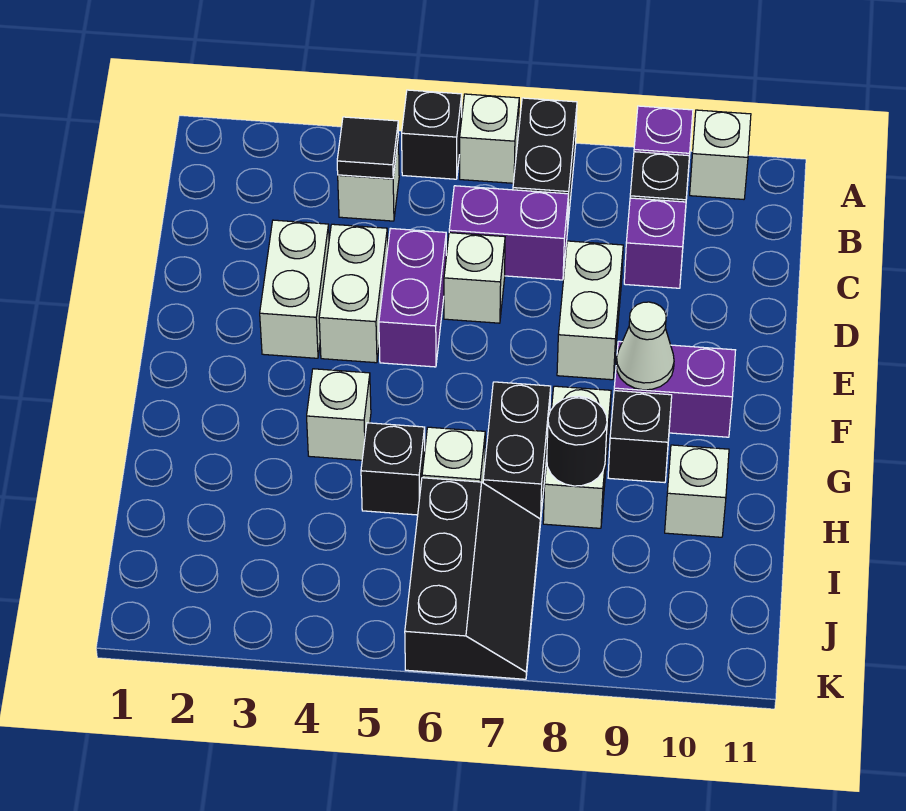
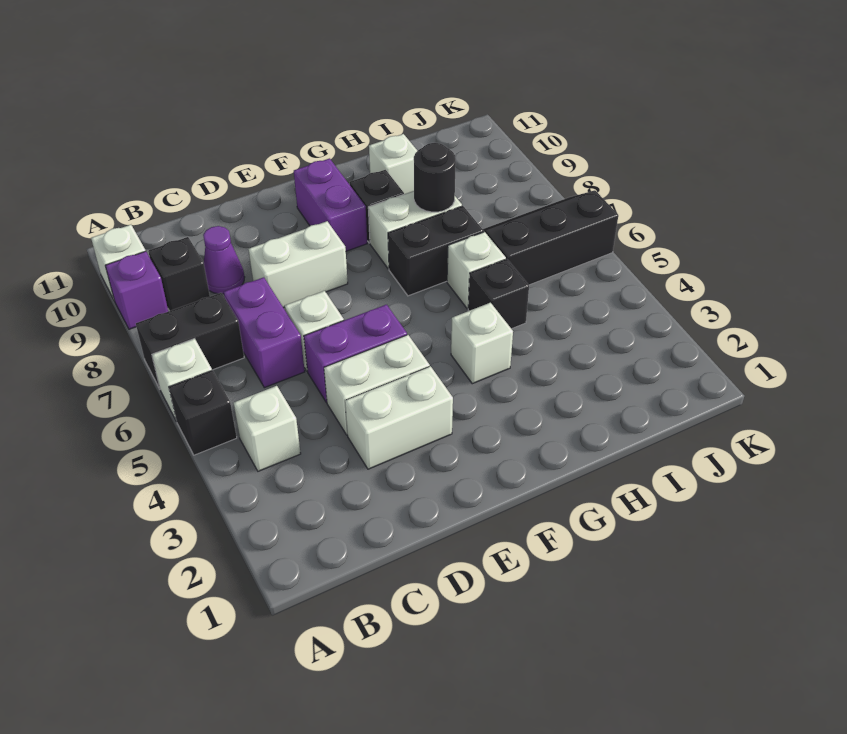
black tile B4 level 2 -> none
purple brick C9 level 1 -> purple cone C9 level 1
white cone F9 level 2 -> none

